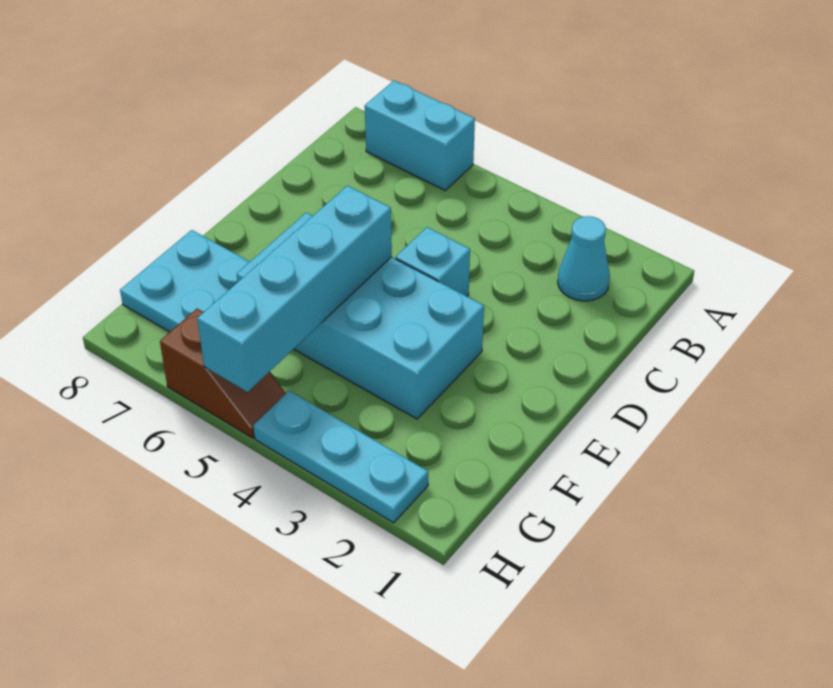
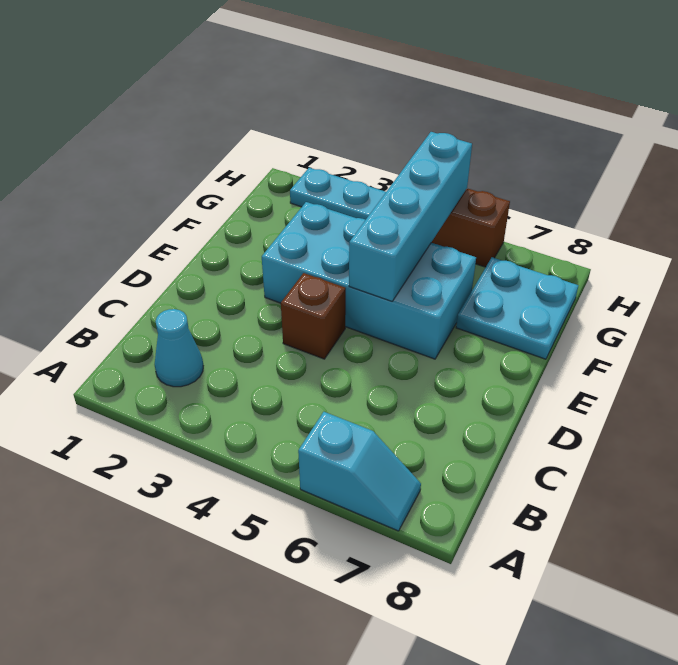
cyan brick A6:A7 level 1 -> cyan slope A6:A7 level 1 top 6
cyan brick D4 level 1 -> brown brick D4 level 1

